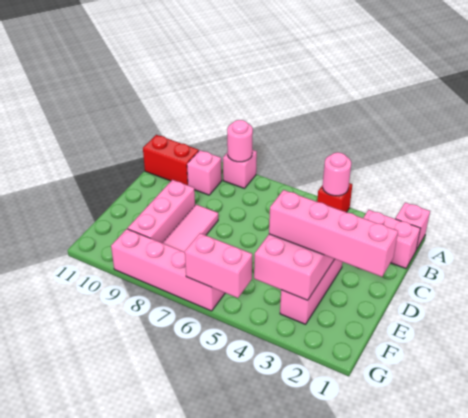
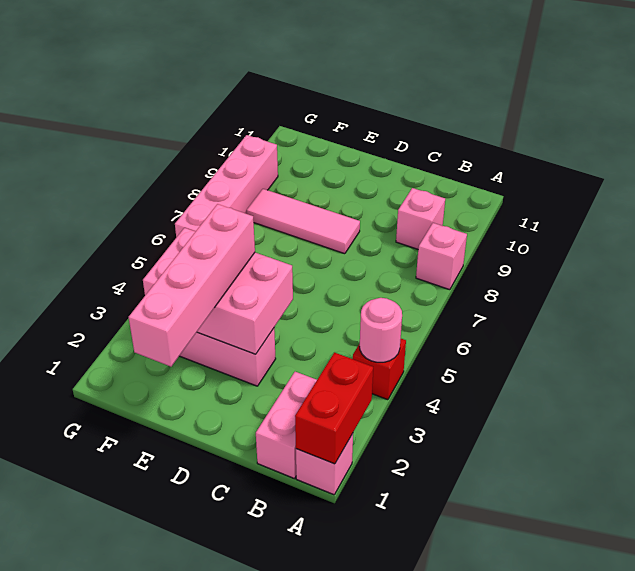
pink round brick A8 level 2 -> none
red brick B10:B11 level 1 -> red brick A1:A2 level 2
pink brick D9:F9 level 1 -> none
pink brick G5:G6 level 2 -> none

